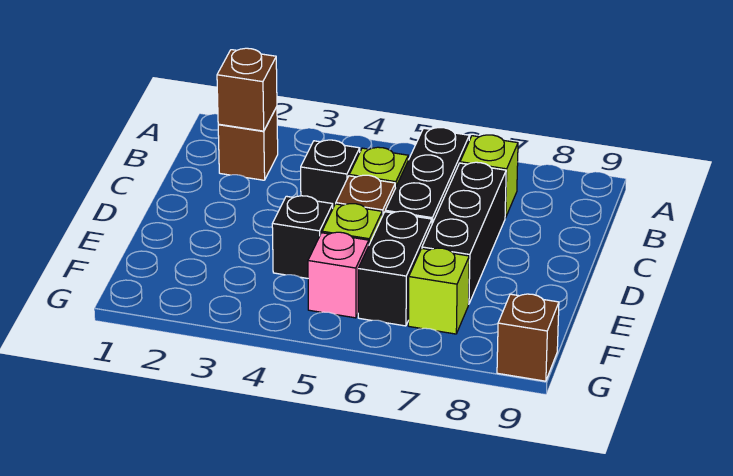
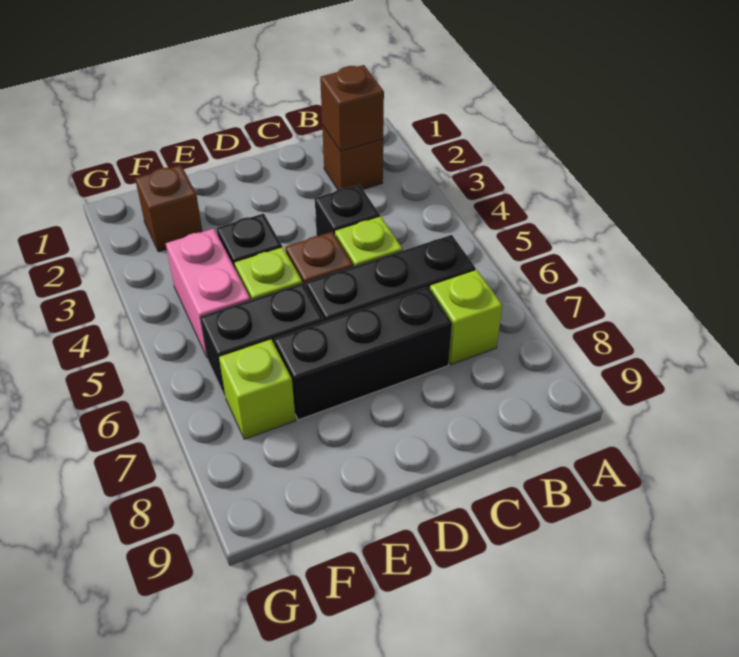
pink brick F5 level 1 -> pink brick F4:F5 level 1
brown brick G9 level 1 -> brown brick F2 level 1

